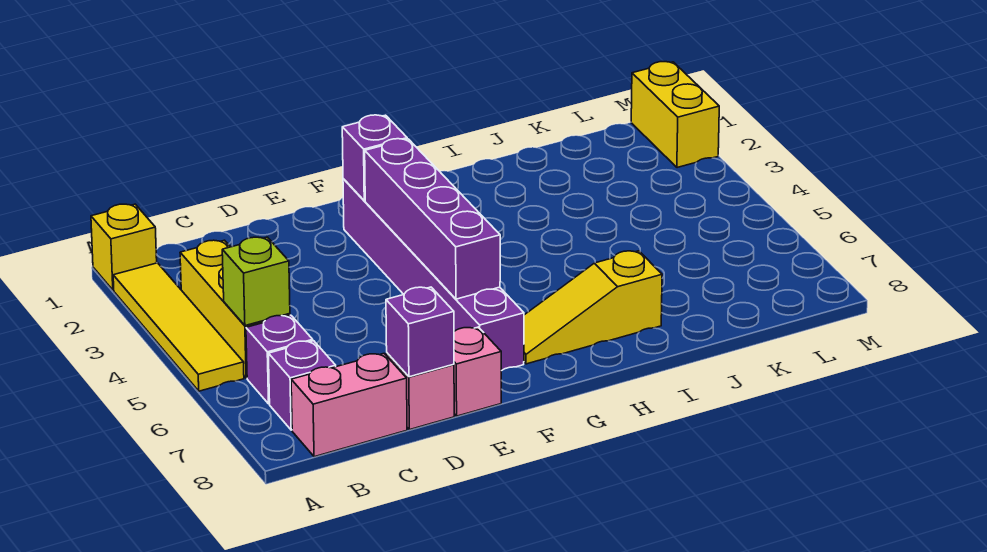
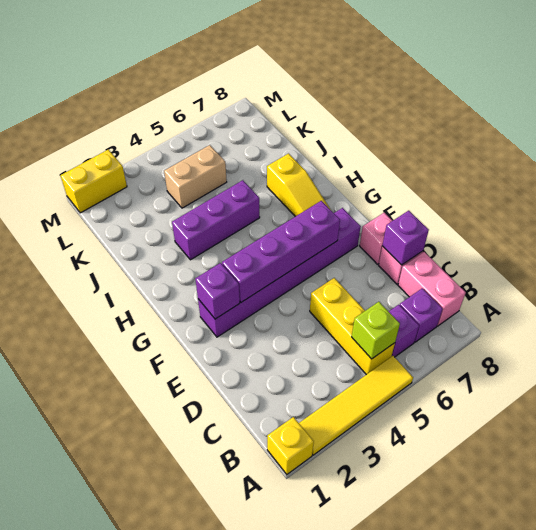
yellow brick B3:B5 level 1 -> yellow brick B5:D5 level 1
none -> purple brick I3:I5 level 1
none -> tan brick K4:K5 level 1

